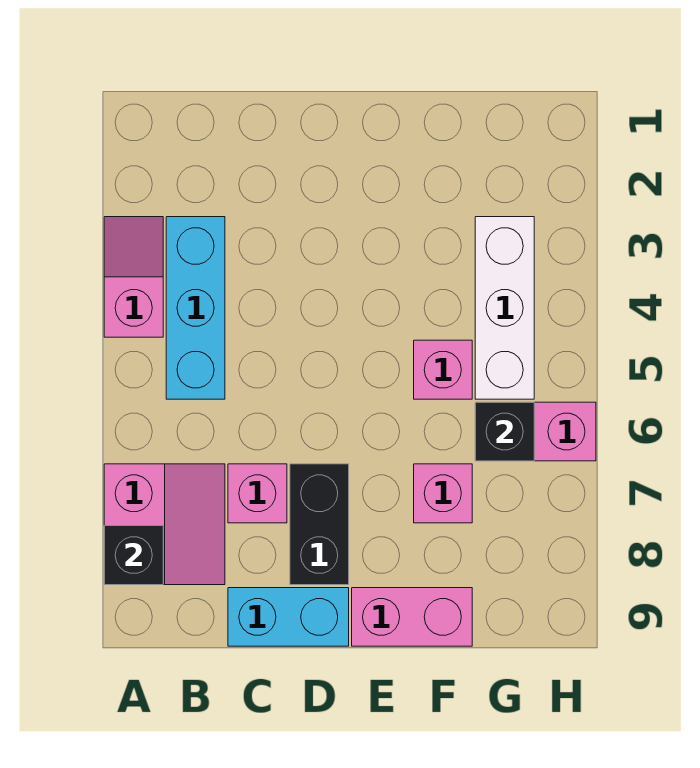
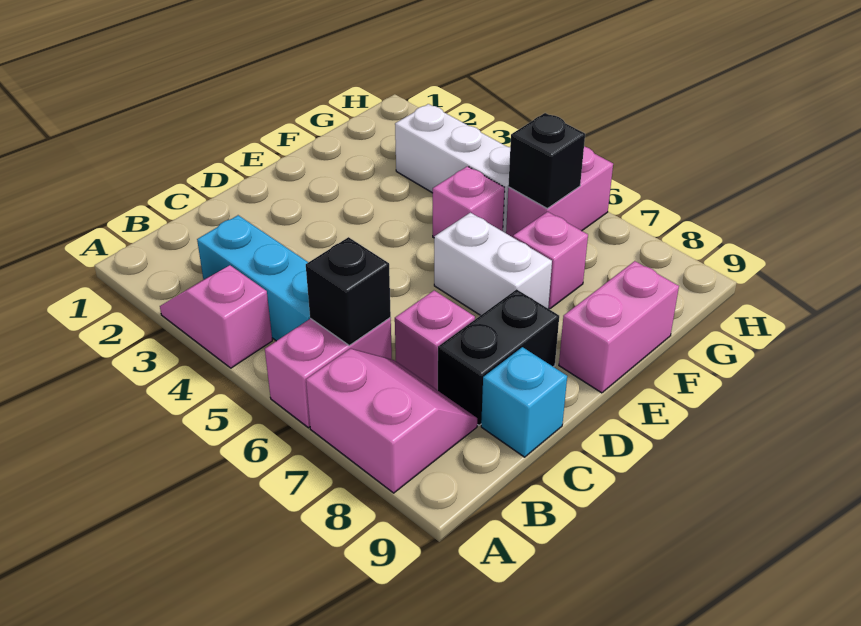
none -> pink brick A6:B6 level 1
black brick A8 level 2 -> black brick B6 level 2
cyan brick C9:D9 level 1 -> cyan brick C9 level 1
black brick D7:D8 level 1 -> black brick C8:D8 level 1
none -> white brick E6:E7 level 1

